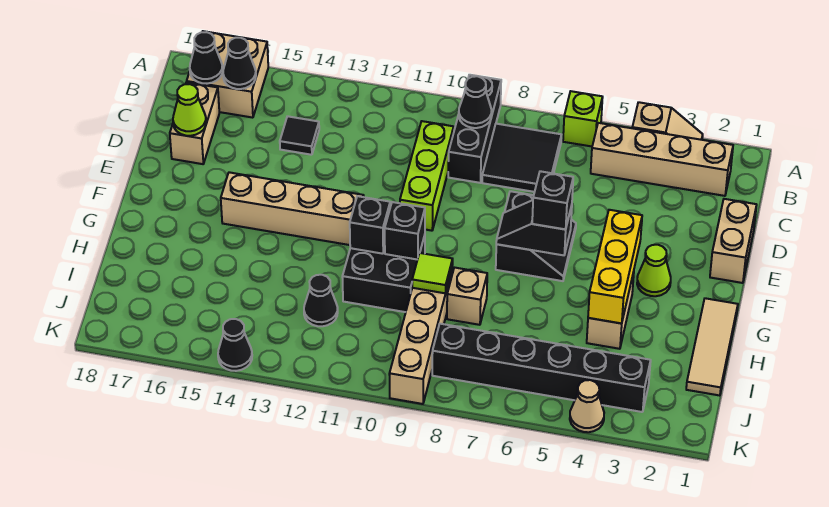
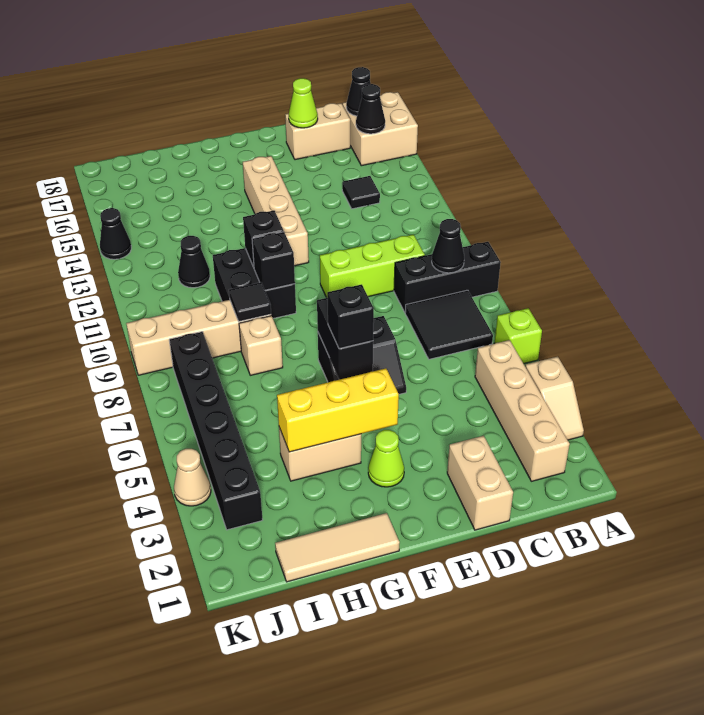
tan brick D1:E1 level 1 -> tan brick D1:D2 level 1
black slope F6:F7 level 2 top 6 -> black brick F6:F7 level 2
lime tile H9 level 2 -> black tile H9 level 2

